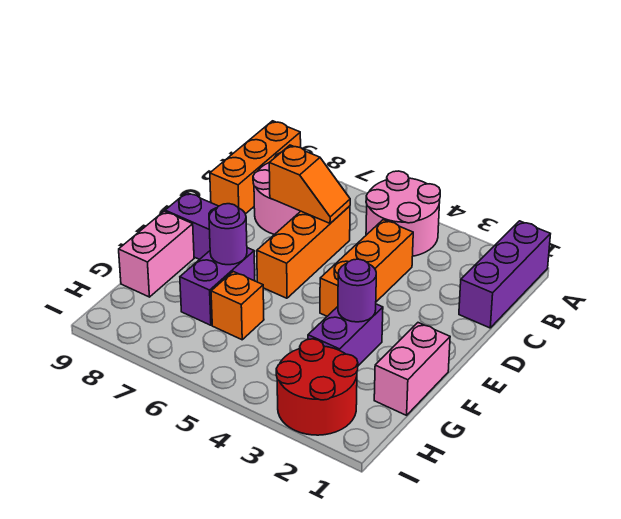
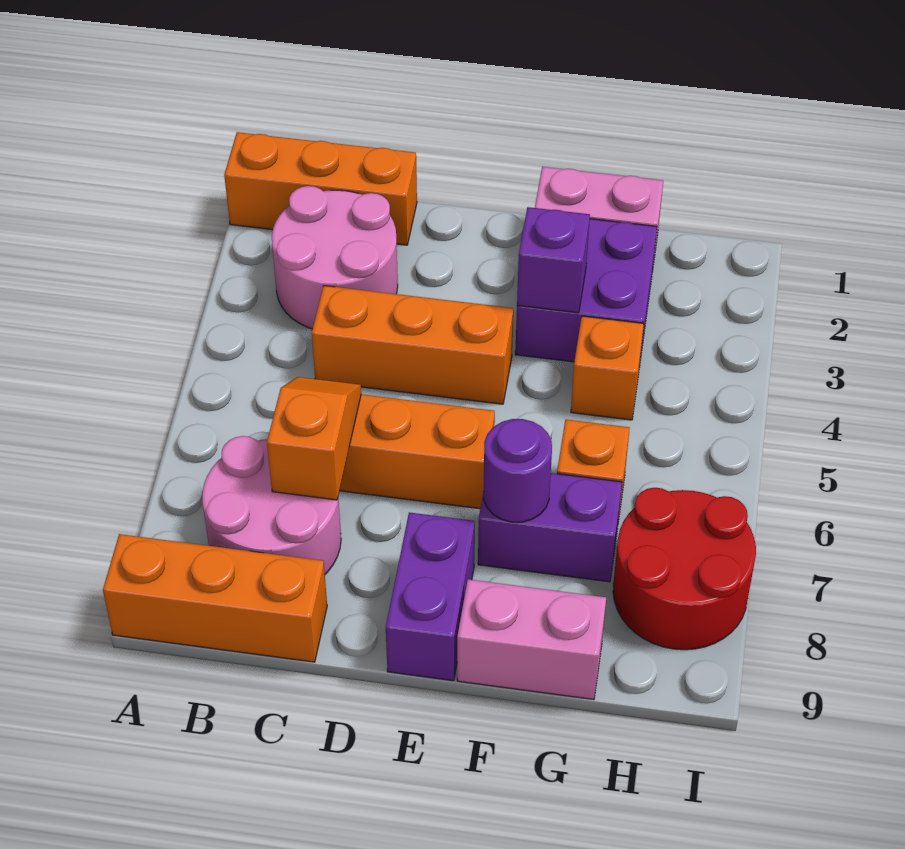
purple brick A1:C1 level 1 -> orange brick A1:C1 level 1
pink round brick A4:B5 level 1 -> pink round brick B2:C3 level 1
purple brick F3:G3 level 1 -> purple brick F2:G3 level 1
purple round brick F3 level 2 -> purple brick F3 level 2
none -> orange brick G4 level 1
red round brick H2:I3 level 1 -> red round brick H7:I8 level 1

